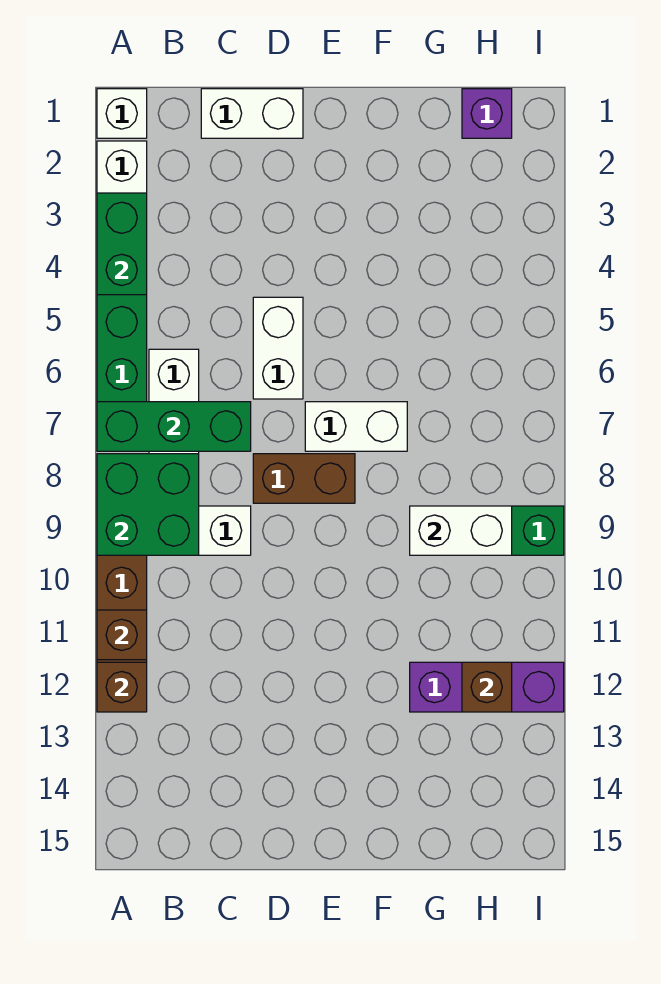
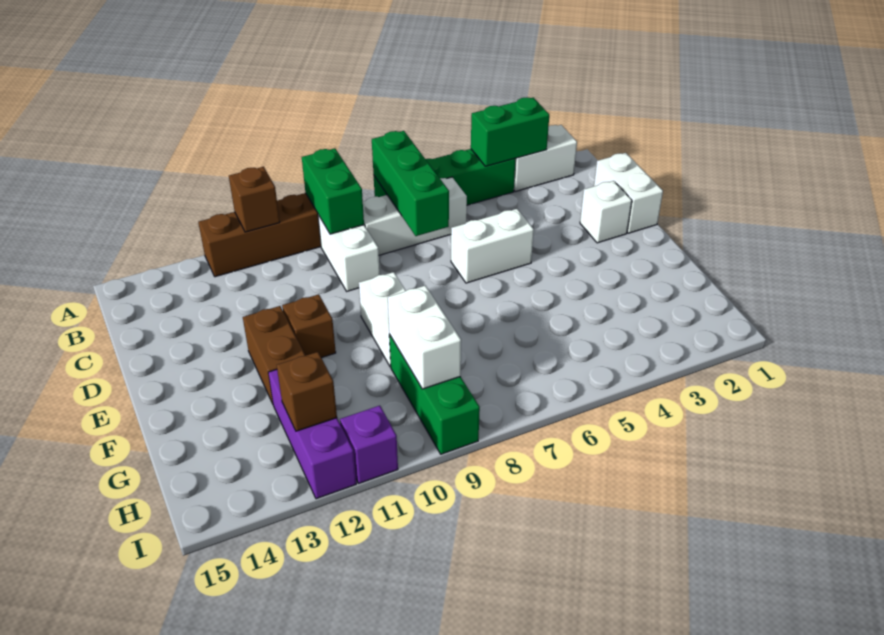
white brick A1 level 1 -> white brick D2 level 1
green brick A8:B9 level 2 -> green brick A9:B9 level 2
brown brick A12 level 2 -> brown brick E11 level 1
brown brick D8:E8 level 1 -> brown brick E12:F12 level 1
white brick E7:F7 level 1 -> white brick E9:F9 level 1
purple brick H1 level 1 -> purple brick I11 level 1

